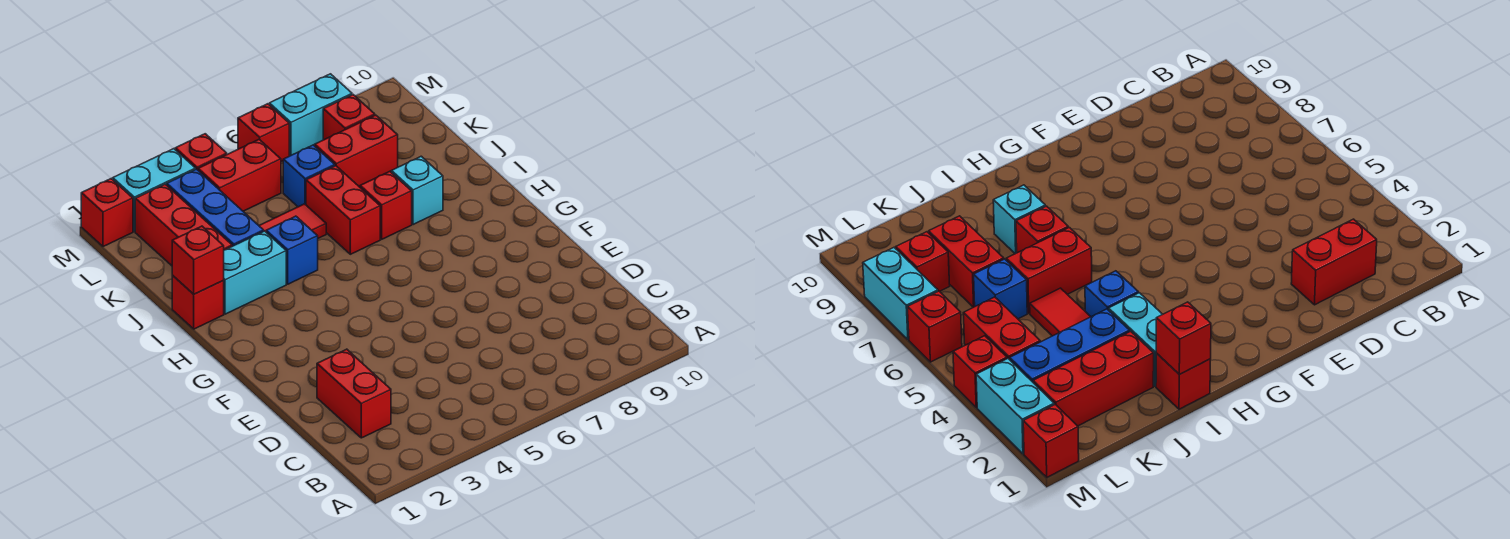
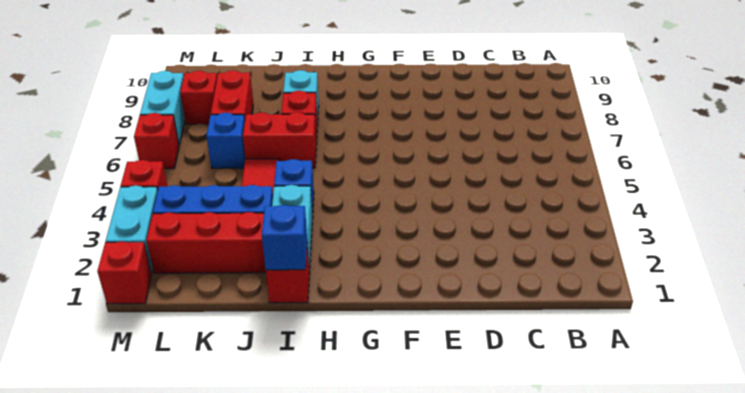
red brick C2:D2 level 1 -> none
red brick I1 level 2 -> blue brick I1 level 2
red brick L4:L5 level 1 -> none

